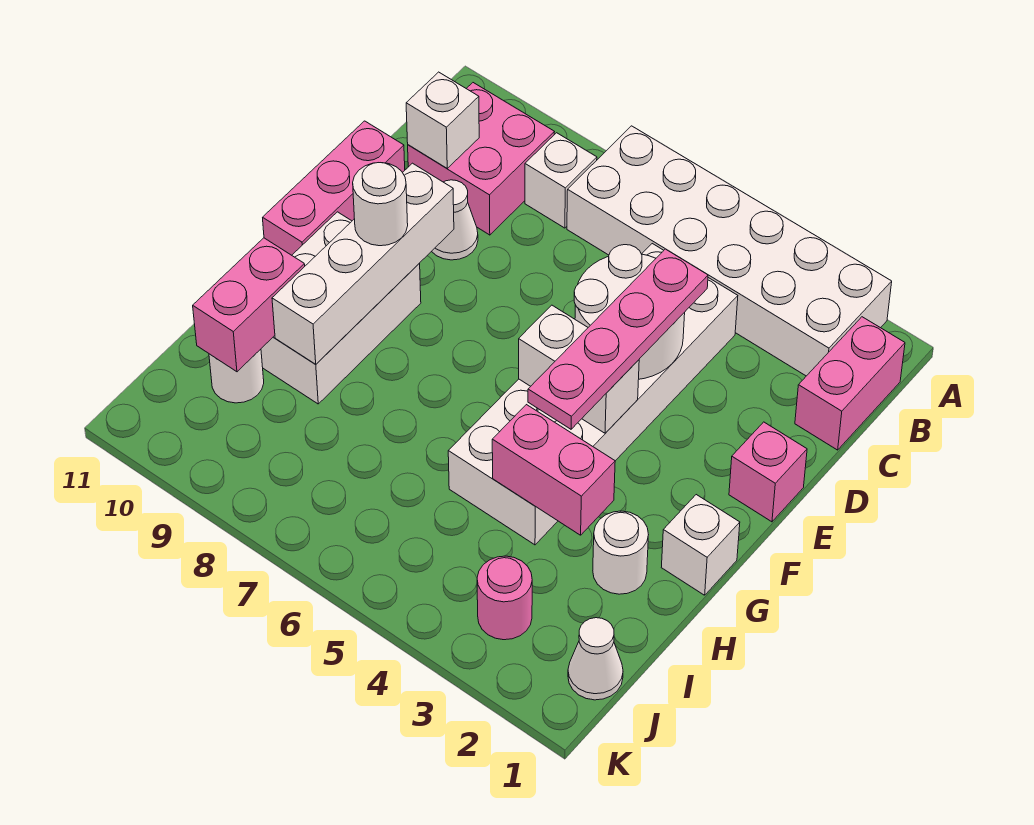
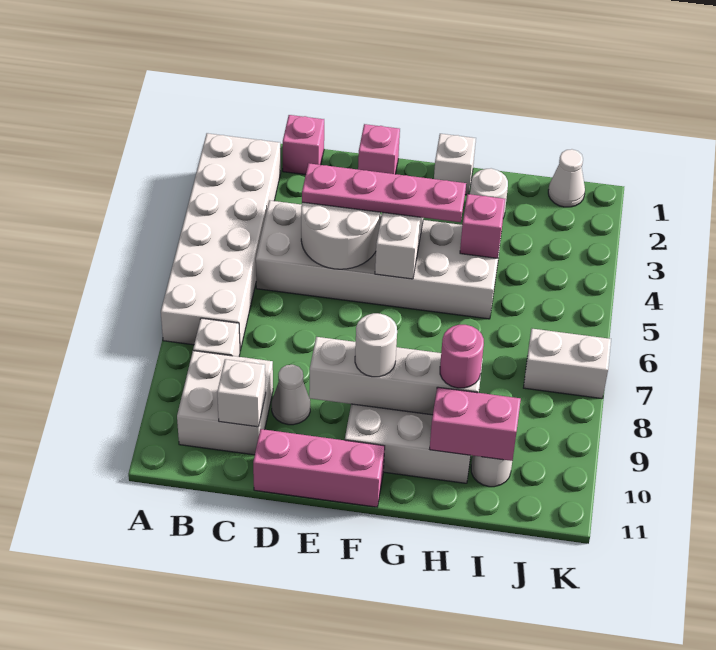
pink brick B1:C1 level 1 -> pink brick C1 level 1
pink brick B9:C10 level 1 -> white brick B9:C10 level 1
pink brick H3:H4 level 2 -> pink brick H4 level 2
pink round brick J3 level 1 -> pink round brick H9 level 3
none -> white brick J7:K7 level 1

